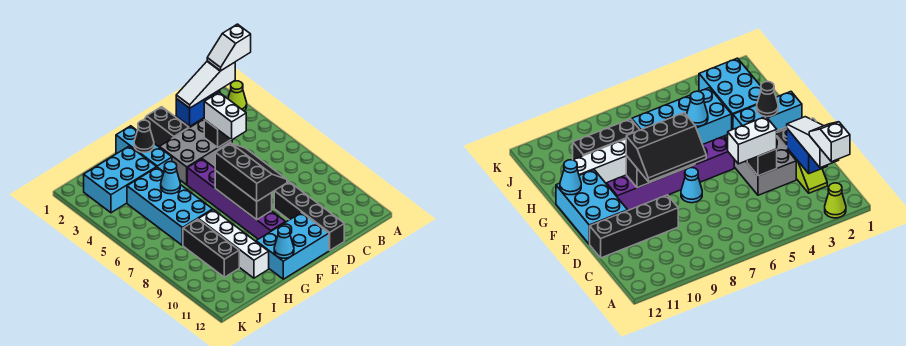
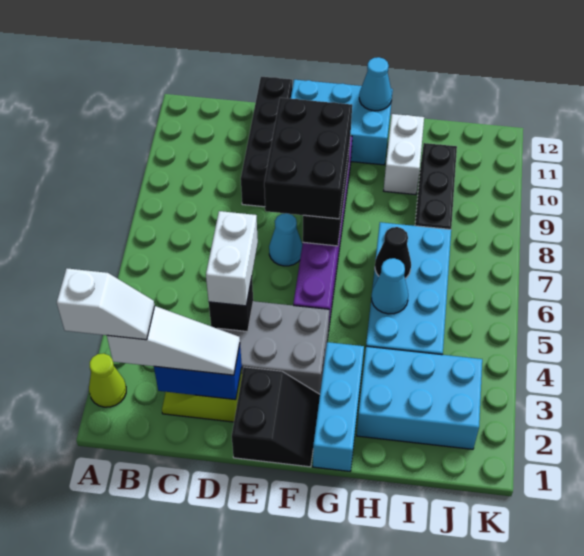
black slope E7:F9 level 3 top F -> black brick E7:F9 level 3
black cone G2 level 2 -> black cone H6 level 2
white brick H8:H11 level 1 -> white brick H10:H11 level 1

